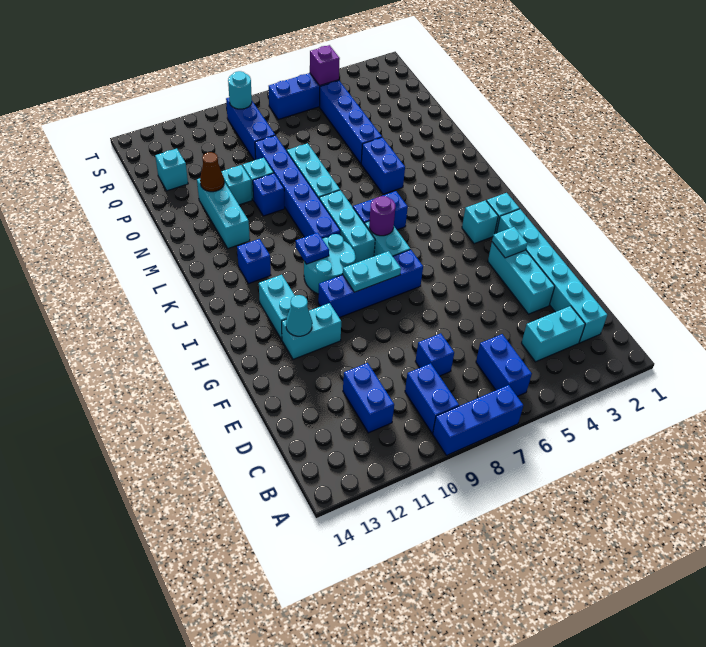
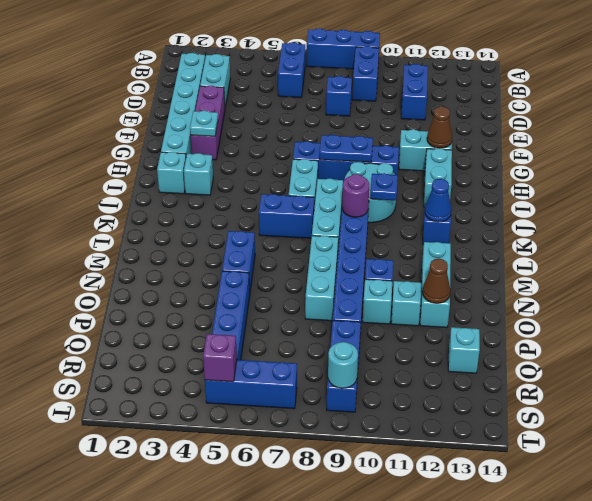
cyan brick C3:C4 level 1 -> cyan brick C3:D3 level 1
cyan brick E3:G3 level 1 -> purple brick E3:G3 level 1
cyan cone G12 level 2 -> brown cone G12 level 2
cyan plate H8:H9 level 2 -> blue plate H8:H9 level 2
purple round brick J7 level 2 -> purple round brick K9 level 2
none -> blue cone K12 level 2

